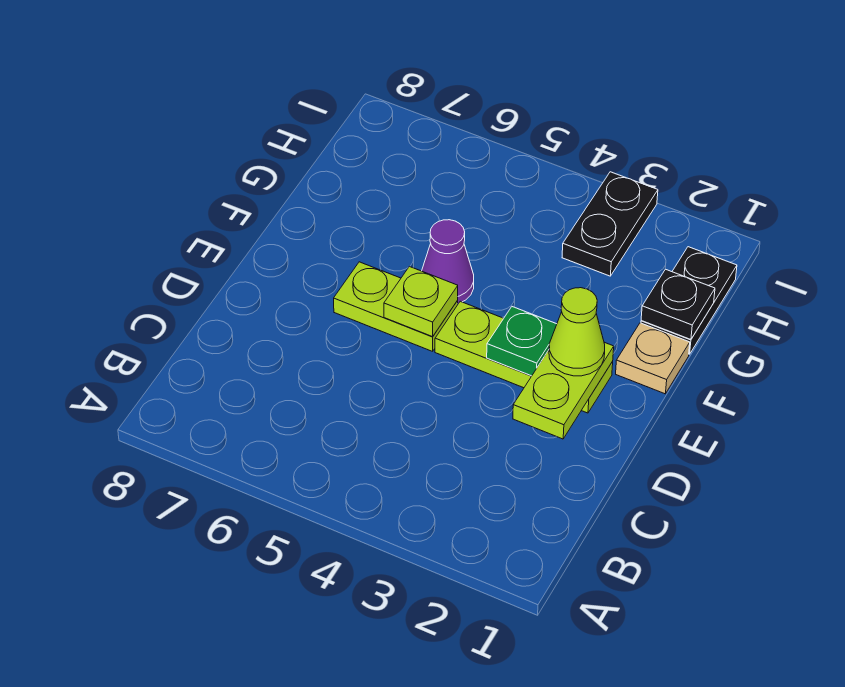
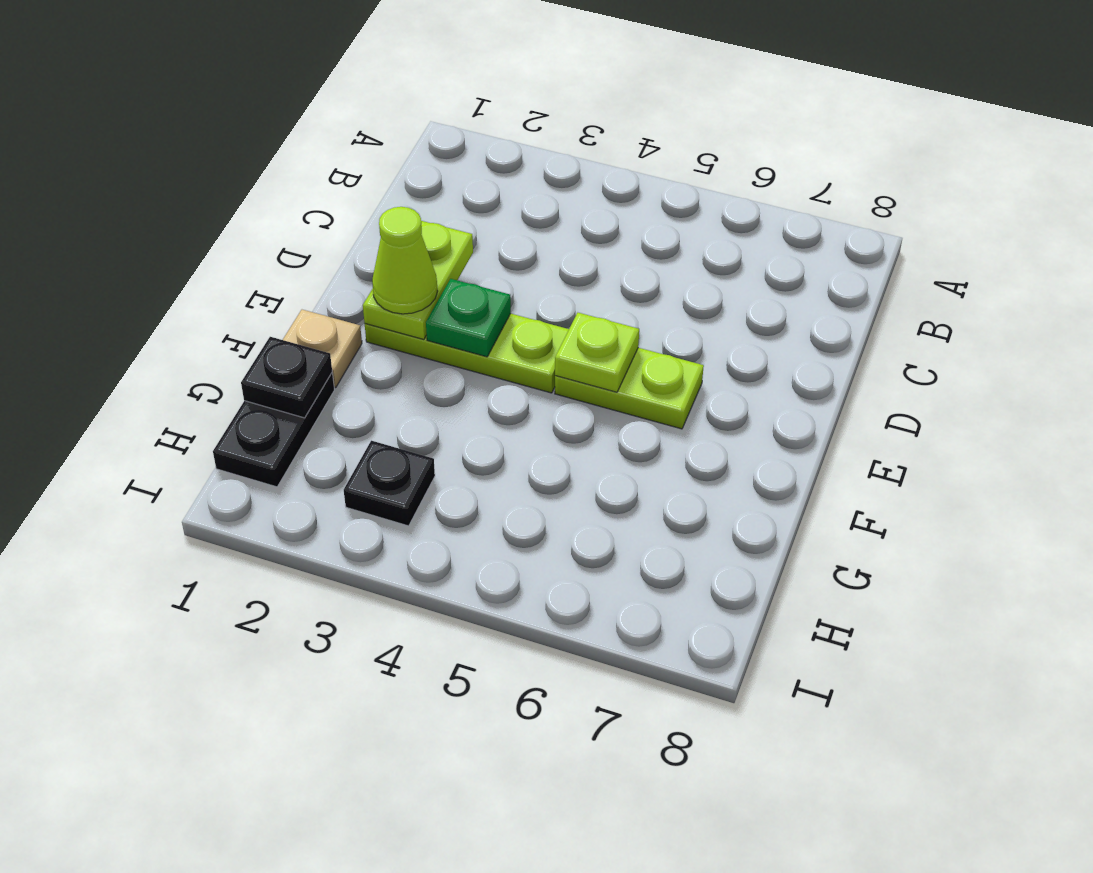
purple cone F5 level 1 -> none
black plate H3:I3 level 1 -> black plate H3 level 1

